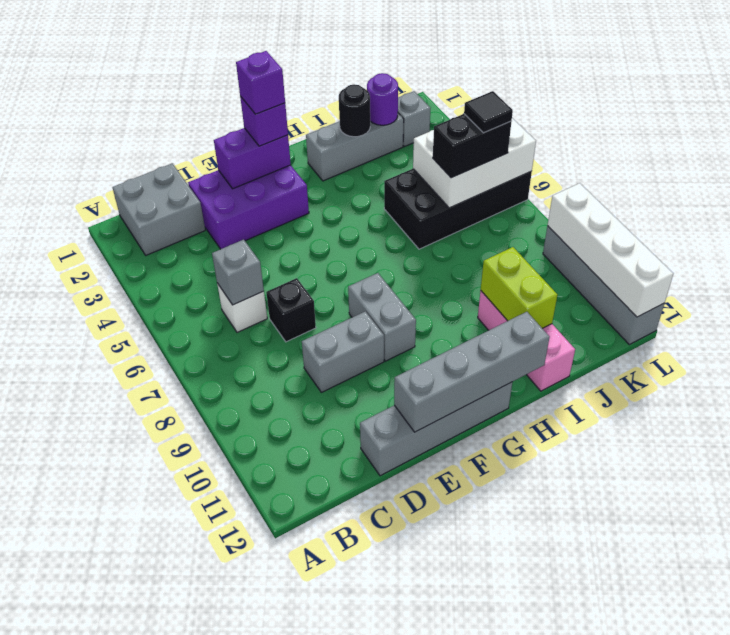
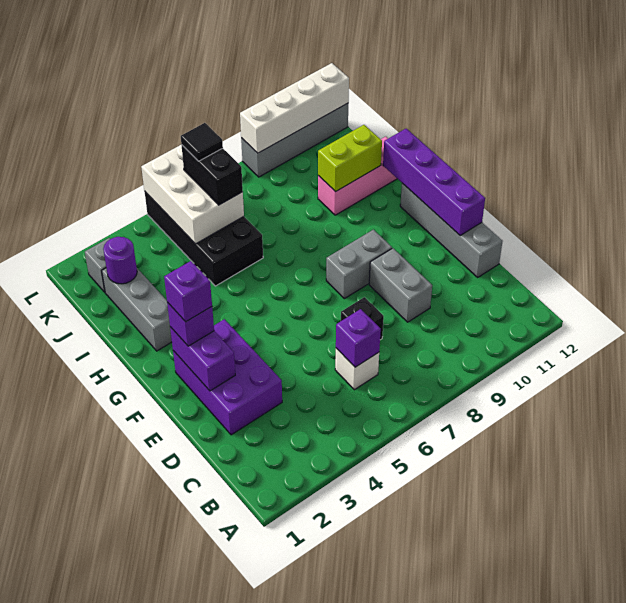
grey brick B1:C2 level 1 -> none
grey brick C6 level 2 -> purple brick C6 level 2
grey brick E12:H12 level 2 -> purple brick E12:H12 level 2
black round brick I2 level 2 -> none

